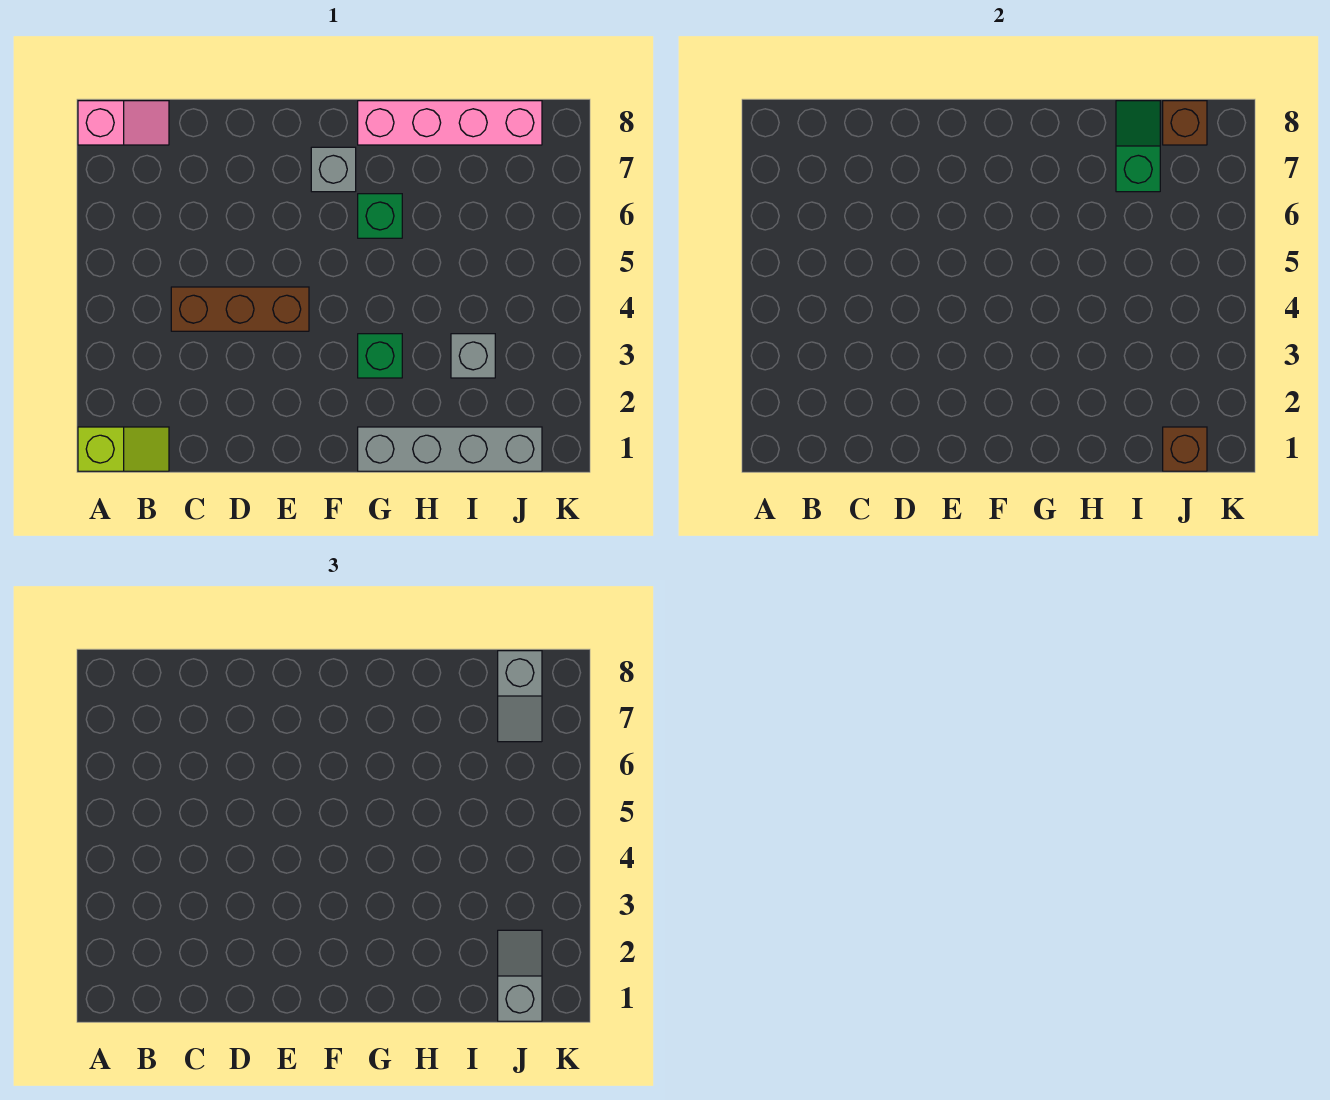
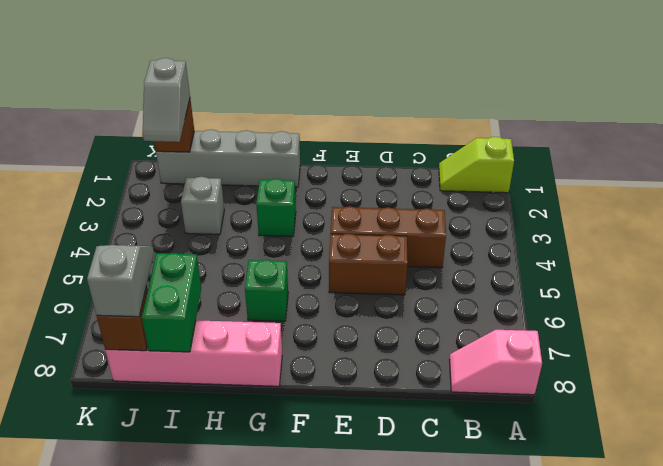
none -> brown brick D5:E5 level 1
grey brick F7 level 1 -> none
green slope I7:I8 level 2 top 7 -> green brick I7:I8 level 2

